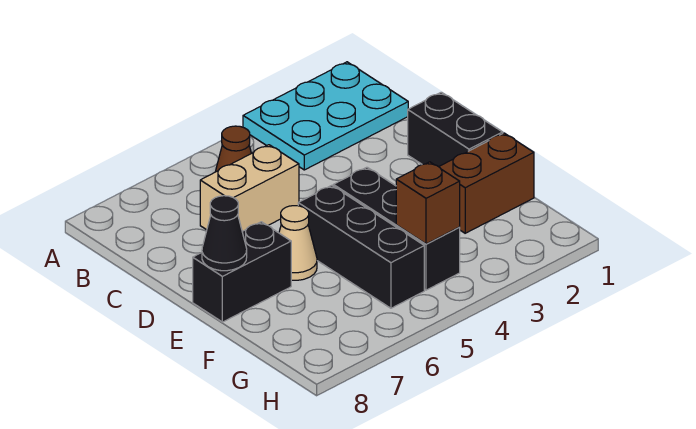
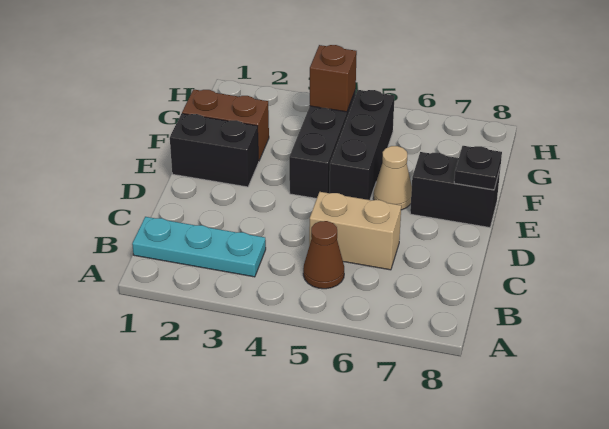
cyan plate A1:B3 level 1 -> cyan plate B1:B3 level 1
black brick D1:E1 level 1 -> black brick E1:E2 level 1
black cone E8 level 2 -> black plate E8 level 2

